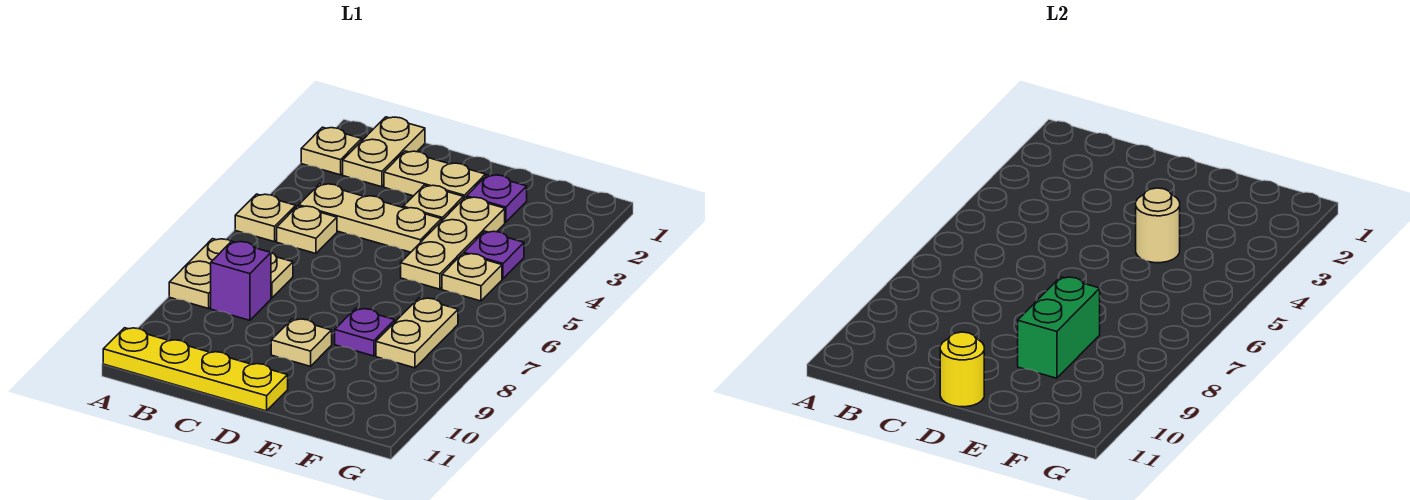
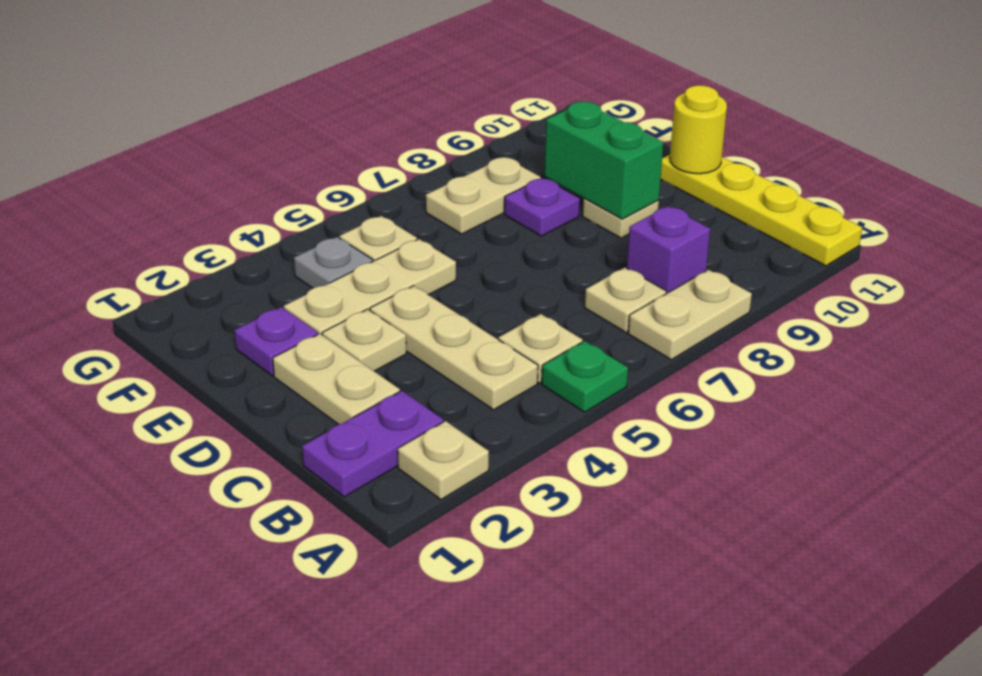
tan plate A5 level 1 -> green plate A5 level 1
tan plate B1:B2 level 1 -> purple plate B1:B2 level 1
tan round brick E4 level 2 -> none
green brick E8:E9 level 2 -> green brick D9:E9 level 2
purple plate F4 level 1 -> grey plate F4 level 1

